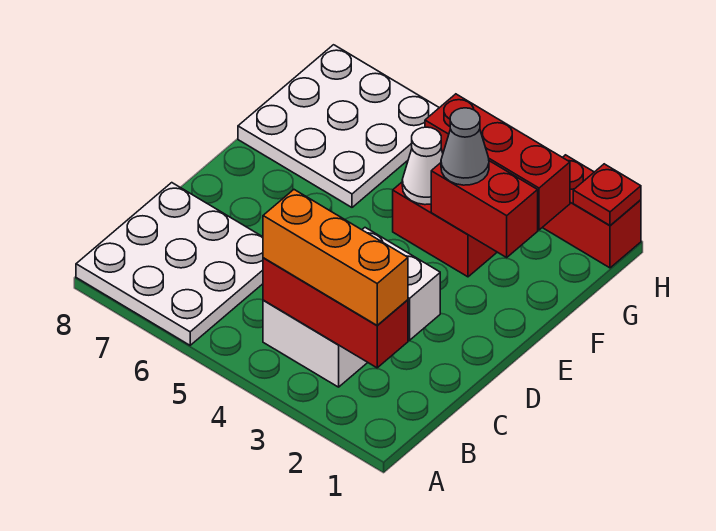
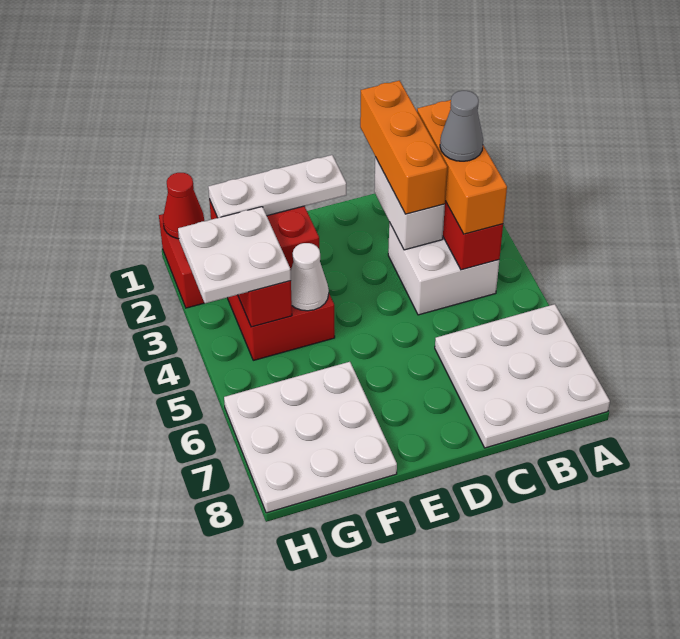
none -> orange brick C1:C3 level 3
none -> white plate E2:G2 level 3
grey cone F3 level 3 -> grey cone B3 level 4
none -> white plate G3:H4 level 3
red plate H1 level 2 -> red cone H1 level 2

